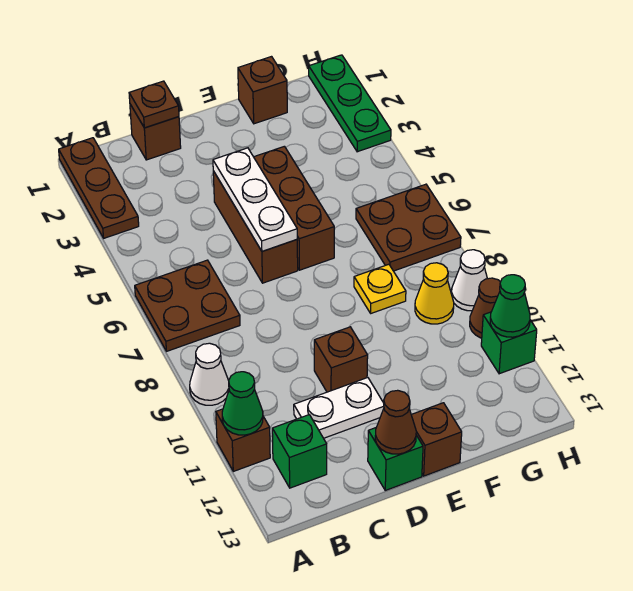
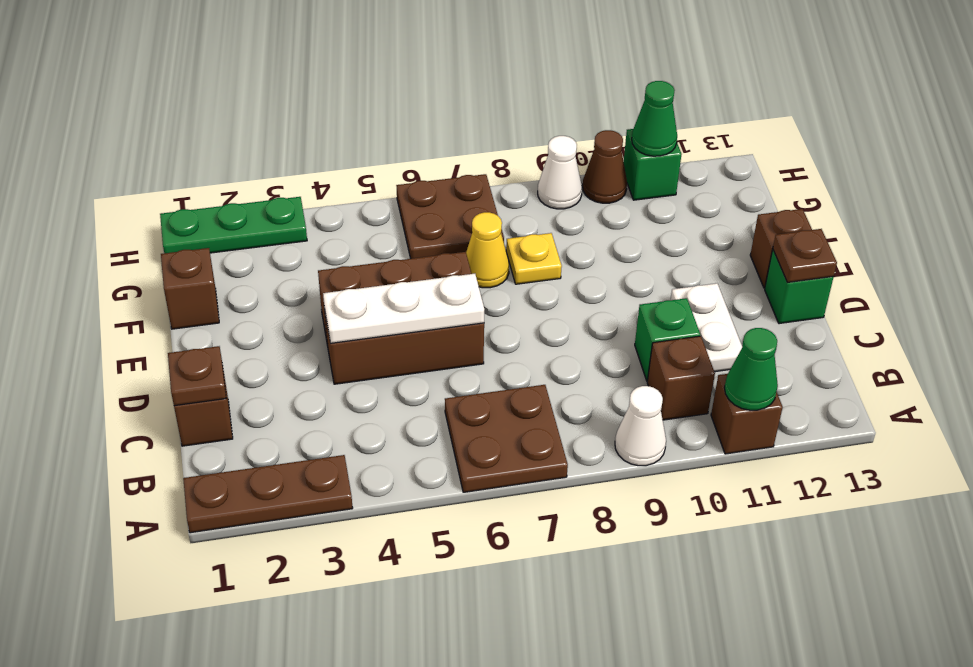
green brick B12 level 1 -> green brick C10 level 1
brown brick D10 level 1 -> brown brick B10 level 1
brown cone D13 level 2 -> brown plate D13 level 2
yellow cone G9 level 1 -> yellow cone F7 level 1

